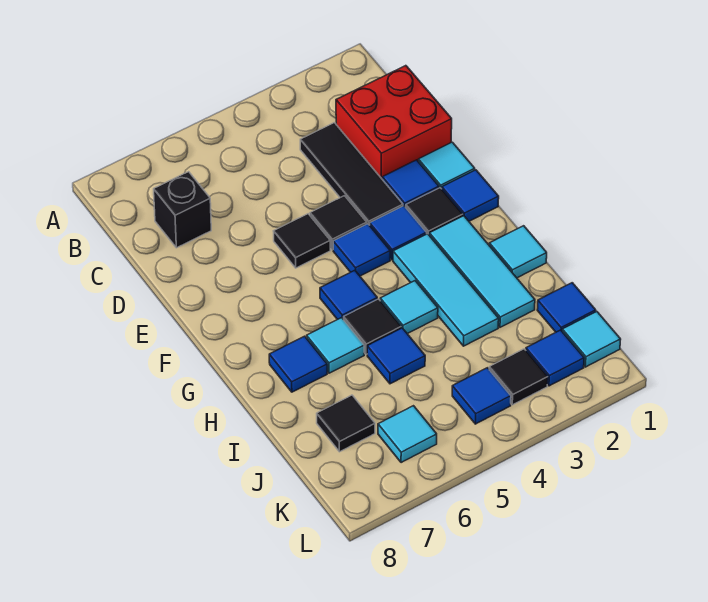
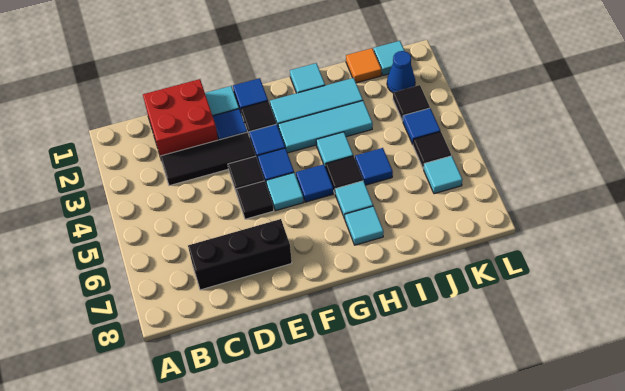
black brick C7 level 1 -> black brick C7:E7 level 1
none -> cyan tile F5 level 1
blue tile H7 level 1 -> cyan tile H7 level 1
blue tile J1 level 1 -> orange tile J1 level 1
black tile J7 level 1 -> black tile K5 level 1
blue tile K2 level 1 -> blue cone K2 level 1

